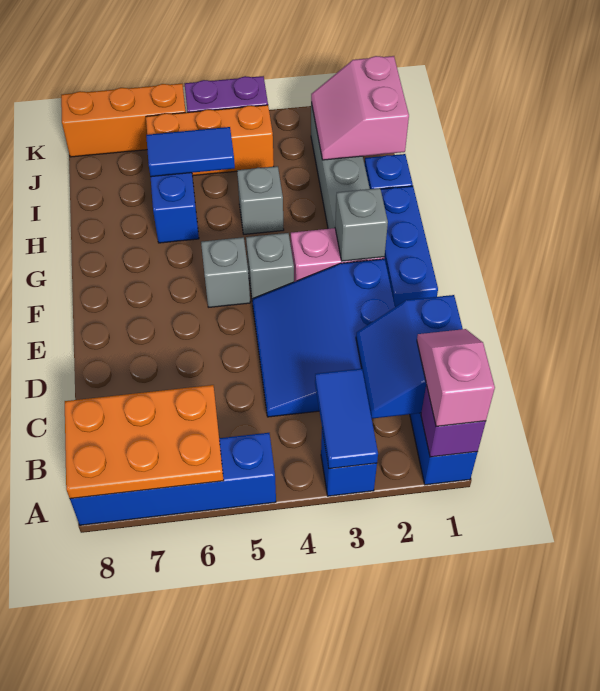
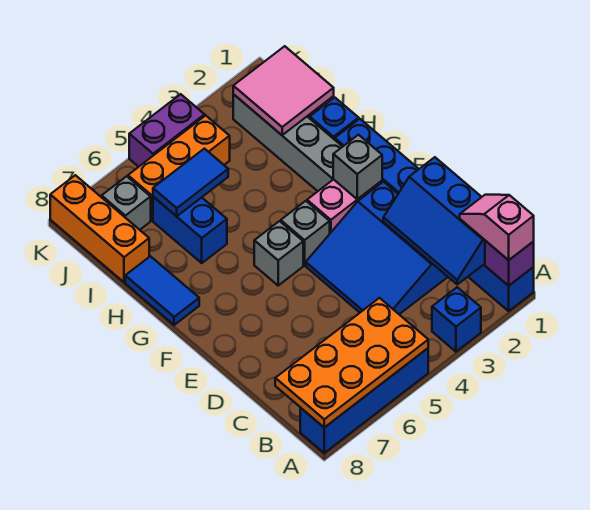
blue tile A3:B3 level 2 -> blue tile G8:H8 level 1
orange plate A6:B8 level 2 -> orange plate A5:B8 level 2
blue slope B1:C2 level 2 top 1 -> blue slope B1:D2 level 2 top 1
grey brick H4 level 1 -> grey brick J7 level 1
pink slope I1:J2 level 2 top 1 -> pink tile I1:J2 level 2
orange brick K6:K8 level 1 -> orange brick I8:K8 level 1

